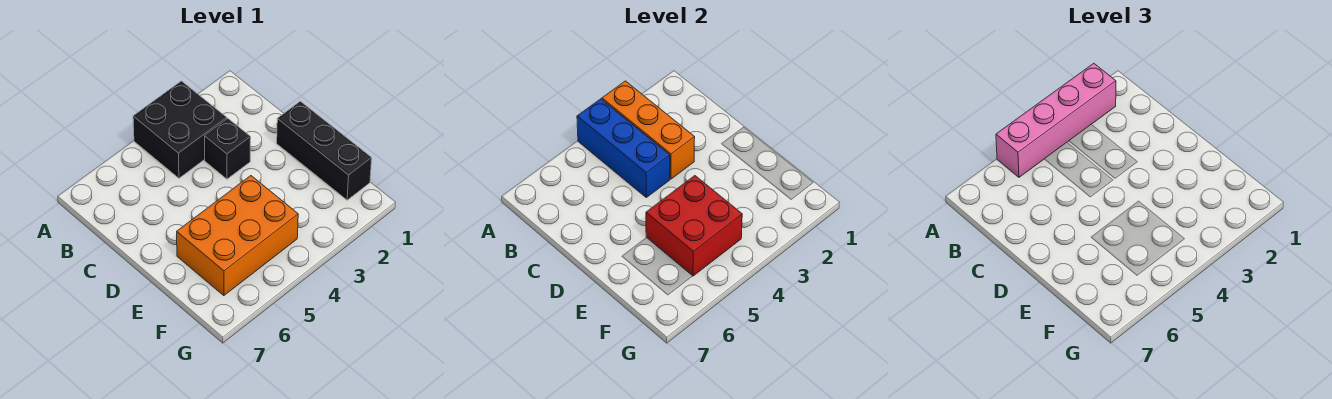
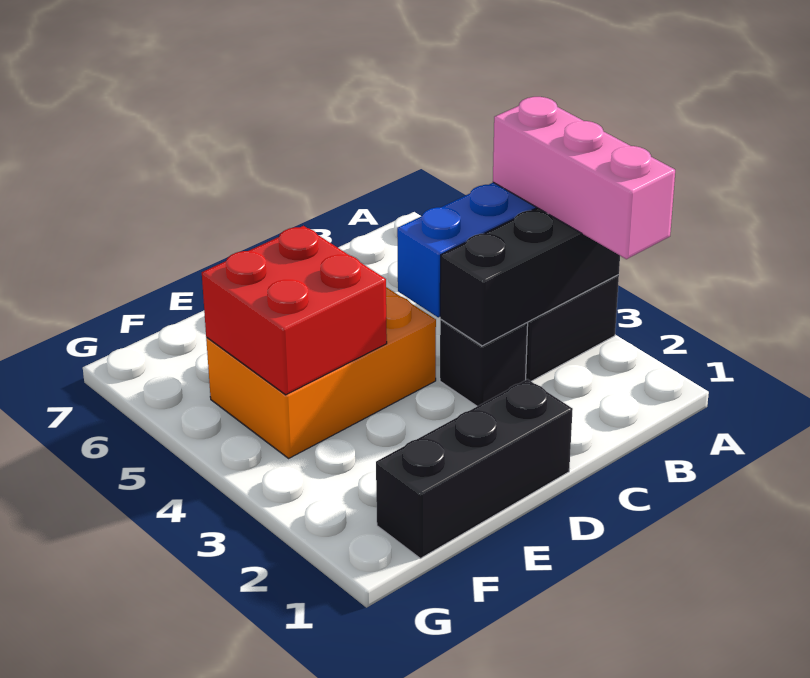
pink brick A2:A5 level 3 -> pink brick A2:A4 level 3
orange brick A3:C3 level 2 -> black brick A3:C3 level 2
orange brick E4:F6 level 1 -> orange brick D4:F5 level 1

